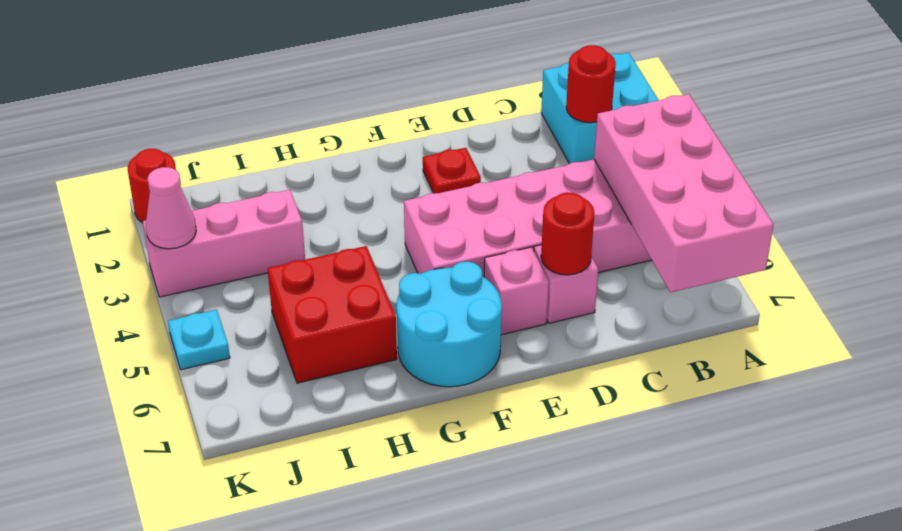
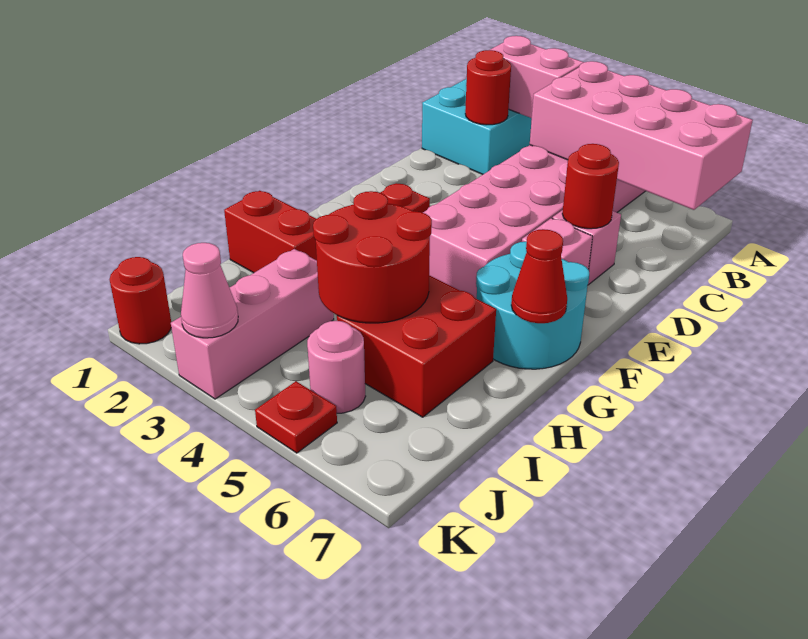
none -> pink brick A2:A3 level 2
none -> red cone G7 level 2
none -> red brick H1:H2 level 1
none -> red round brick H4:I5 level 2
none -> pink round brick J5 level 1
cyan plate K5 level 1 -> red plate K5 level 1

